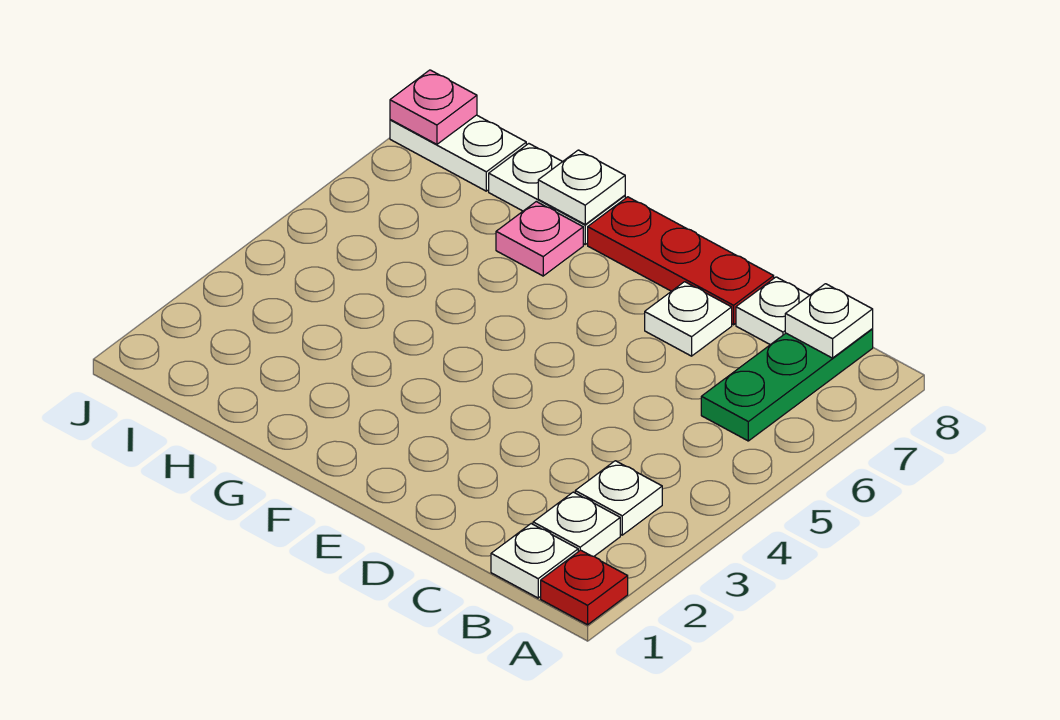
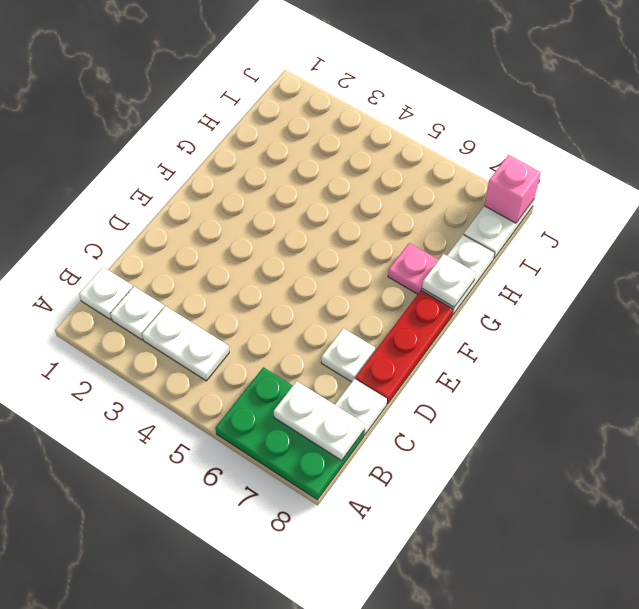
red plate A1 level 1 -> none
white plate B3 level 1 -> white plate B3:B4 level 1
green plate B6:B8 level 1 -> green plate A6:B8 level 1
white plate B8 level 2 -> white plate B7:B8 level 2
pink plate J8 level 2 -> pink brick J8 level 2

